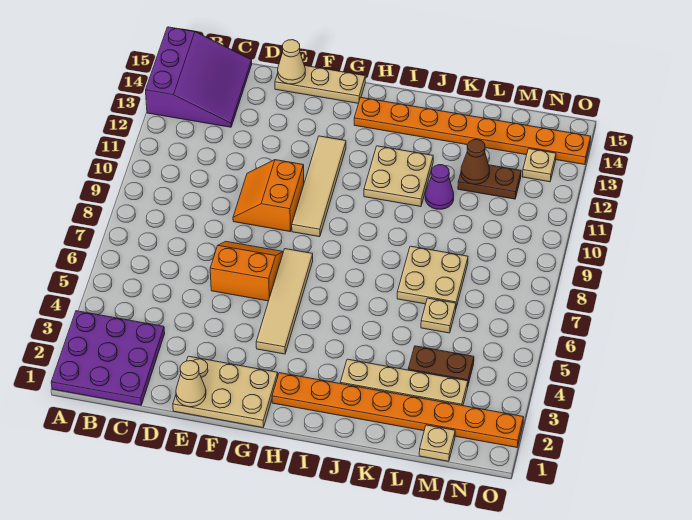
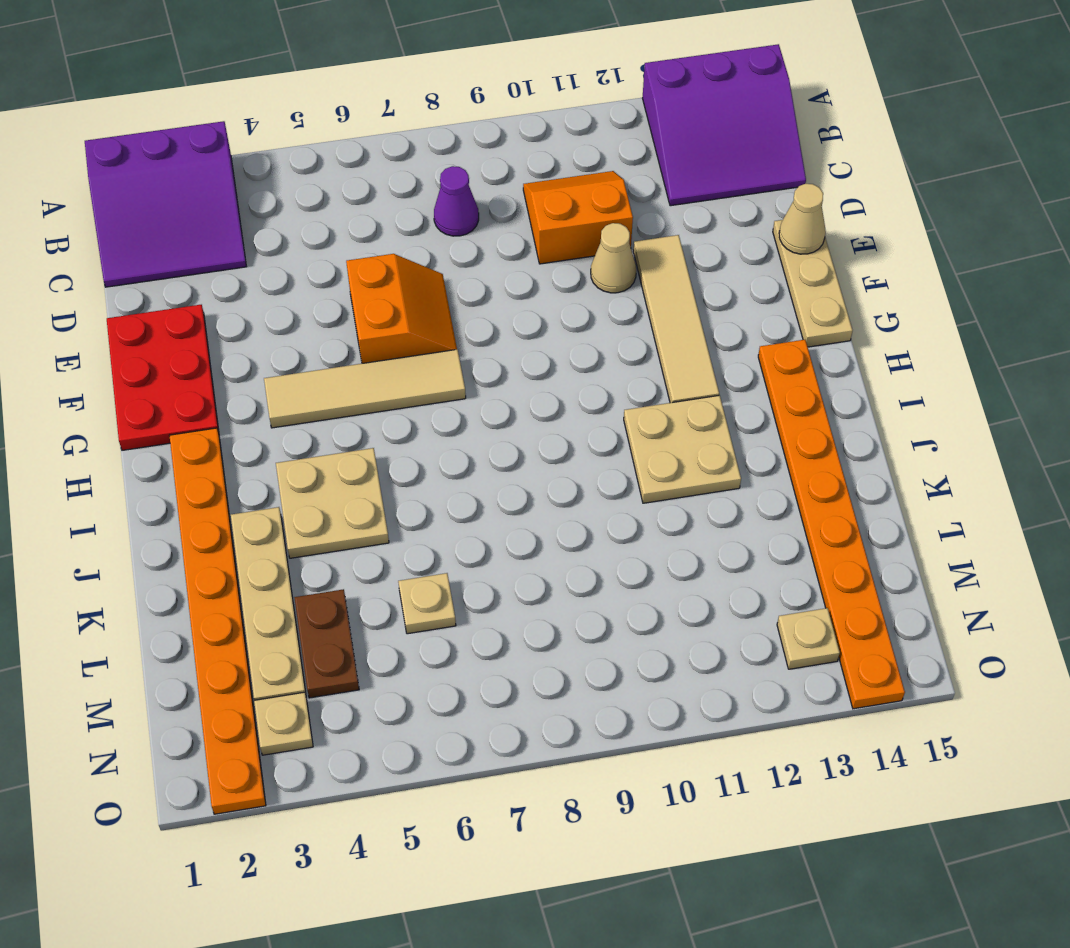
purple plate A1:C3 level 1 -> purple slope A1:C3 level 1 top A
tan plate E1:G2 level 1 -> red plate E1:G2 level 1
tan cone E1 level 2 -> tan cone E11 level 1
orange slope E9:F10 level 1 top F -> orange slope C10:D11 level 1 top D
tan tile G9:G12 level 1 -> tan tile E12:H12 level 1
tan plate K7:L8 level 1 -> tan plate I4:J5 level 1
purple cone K11 level 1 -> purple cone C8 level 1
brown plate L12:M12 level 1 -> none
brown cone L12 level 2 -> none
tan plate M1 level 1 -> tan plate N3 level 1

